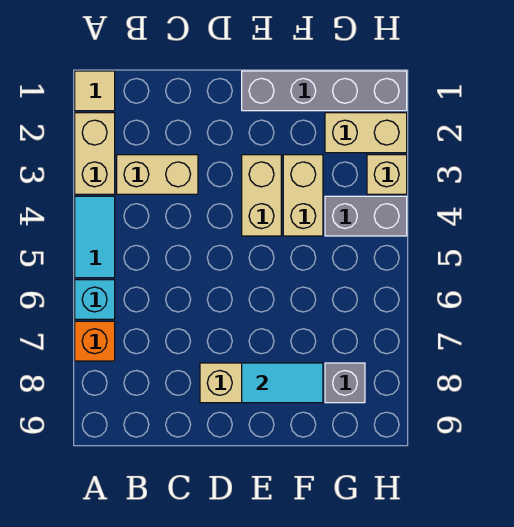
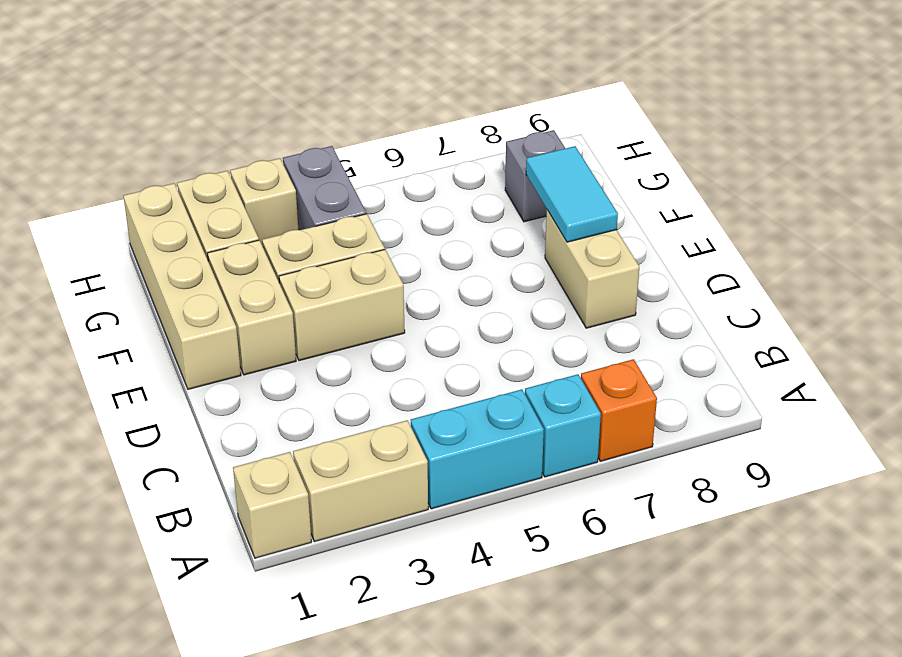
tan tile A1 level 1 -> tan brick A1 level 1
cyan tile A4:A5 level 1 -> cyan brick A4:A5 level 1
tan brick B3:C3 level 1 -> tan brick E2:F2 level 1
grey brick E1:H1 level 1 -> tan brick E1:H1 level 1

